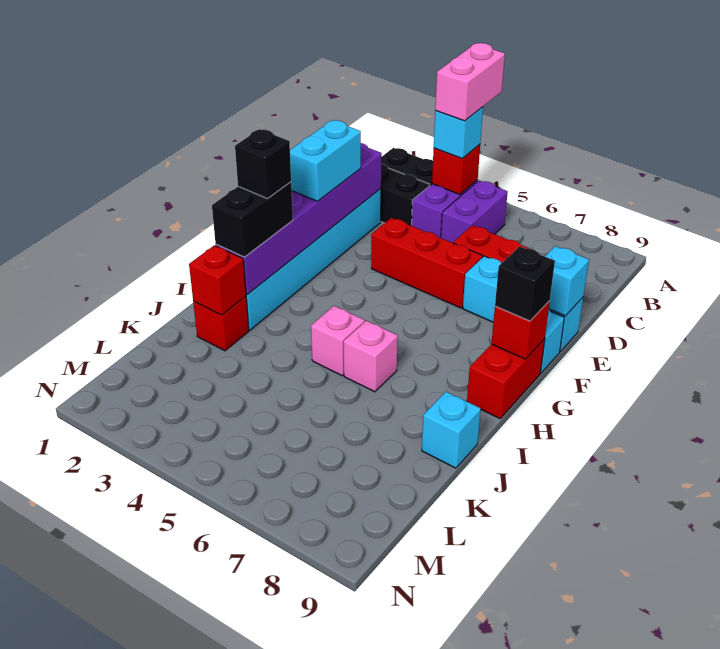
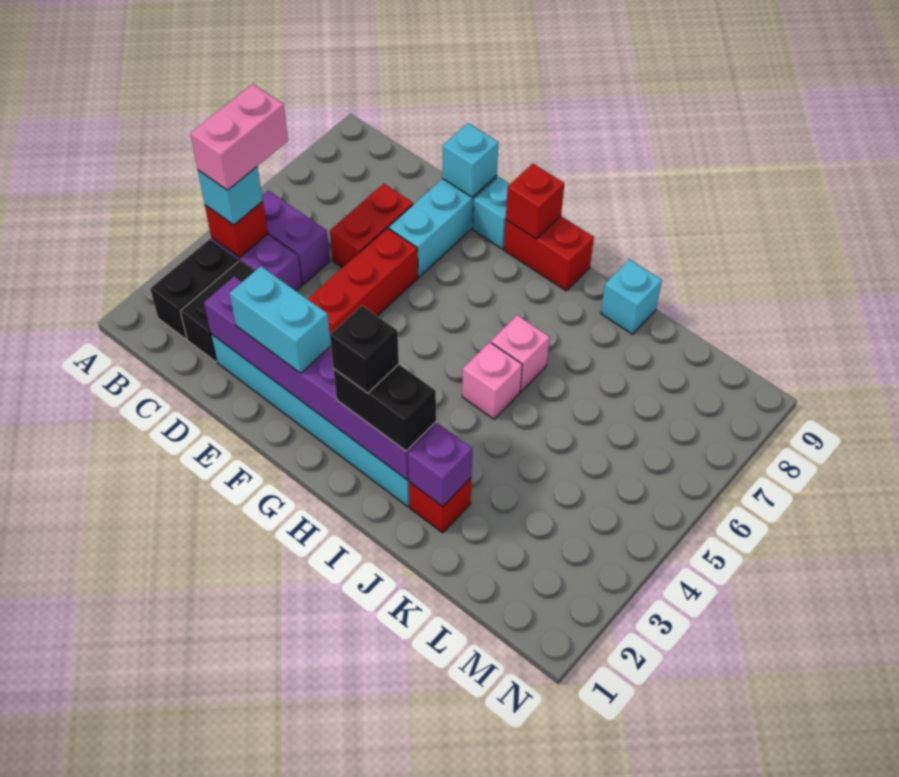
pink brick A4:B4 level 4 -> pink brick B4:B5 level 4
black brick G9 level 3 -> none
red brick J2 level 2 -> purple brick J2 level 2

